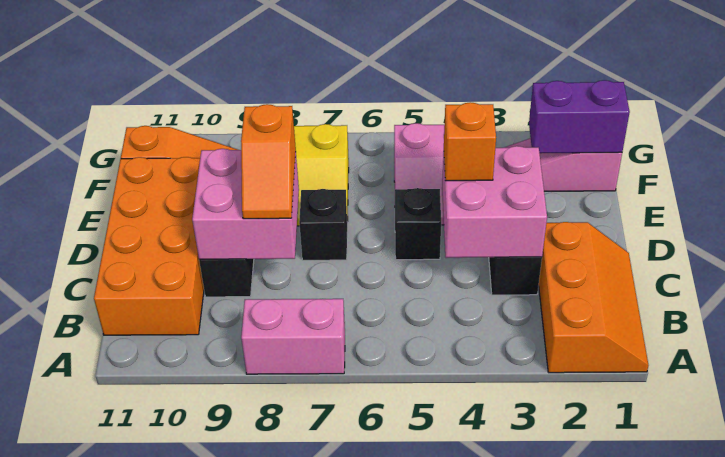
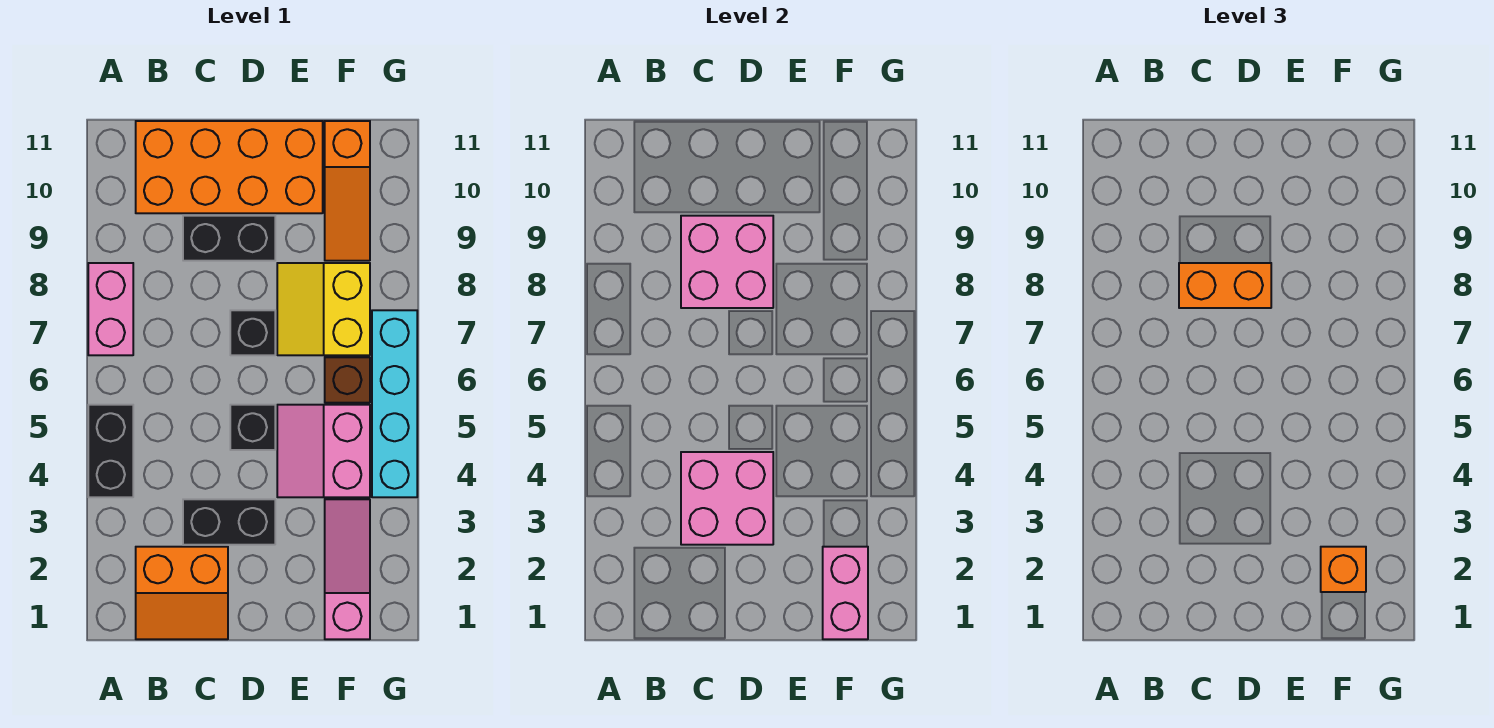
orange slope A1:C2 level 1 top 2 -> orange slope B1:C2 level 1 top 2
none -> black brick A4:A5 level 1
orange slope C8:D8 level 3 top D -> orange brick C8:D8 level 3
orange brick D4 level 3 -> orange brick F2 level 3
purple brick F1:F2 level 2 -> pink brick F1:F2 level 2
none -> brown brick F6 level 1
none -> cyan brick G4:G7 level 1

